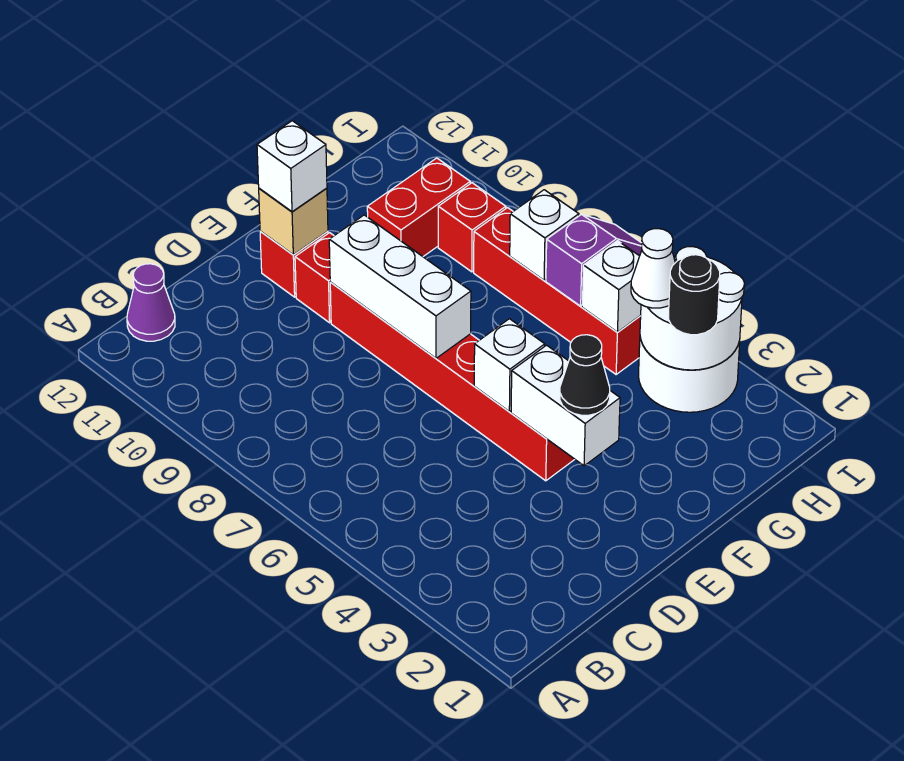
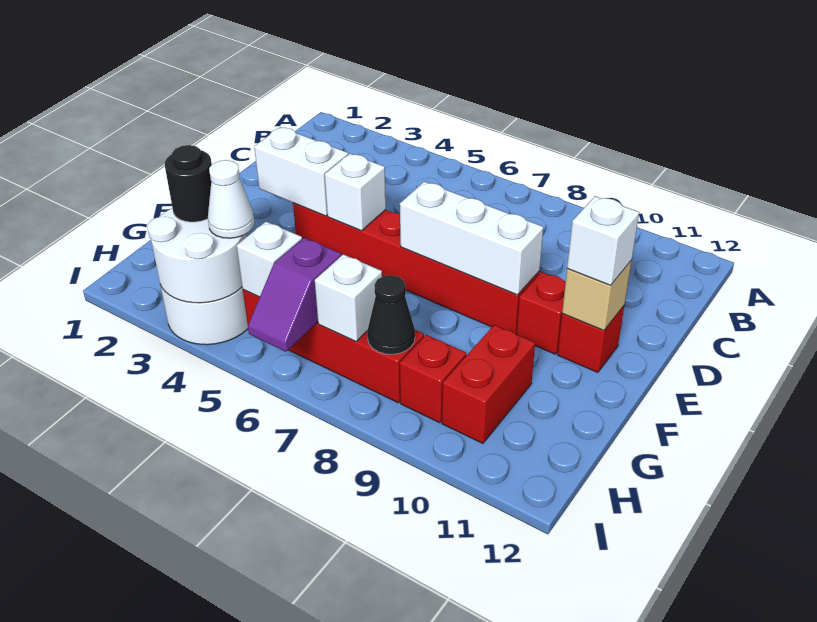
purple cone B12 level 1 -> none
black cone E3 level 3 -> black cone H8 level 2

